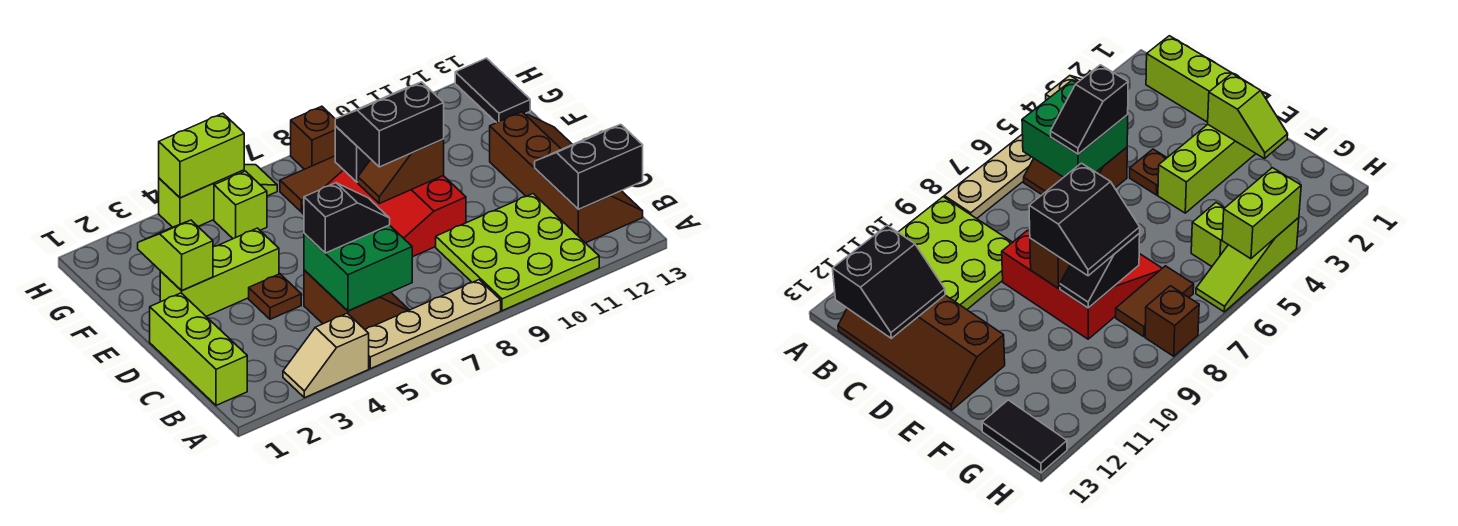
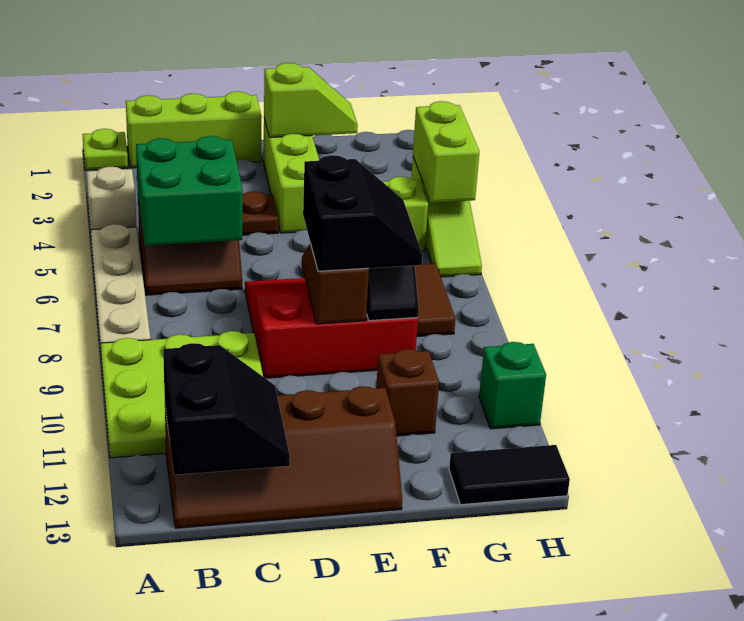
none -> lime plate A1 level 1
black slope C5:C6 level 3 top 5 -> none
brown brick H8 level 1 -> brown brick F11 level 1
none -> green brick H11 level 1

